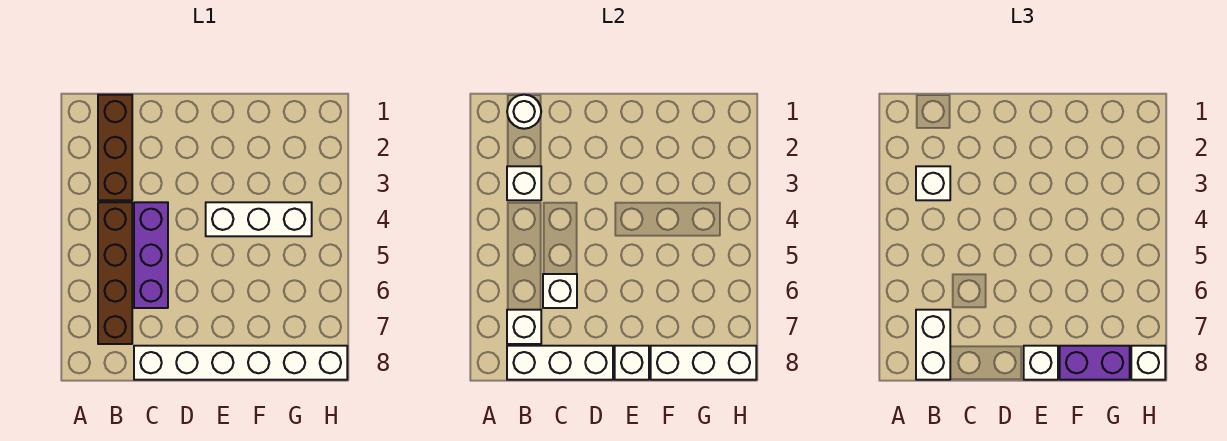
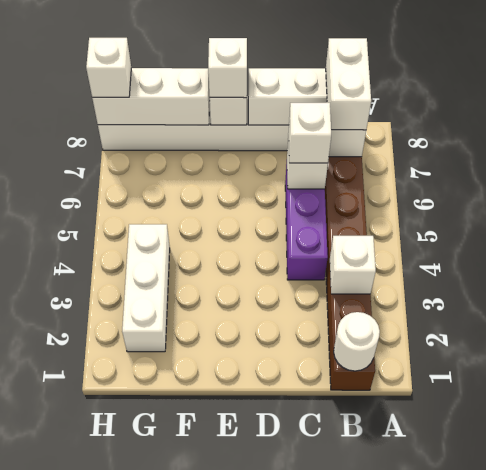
white brick B3 level 3 -> white brick C6 level 3
white brick E4:G4 level 1 -> white brick G2:G4 level 1
purple brick F8:G8 level 3 -> none

